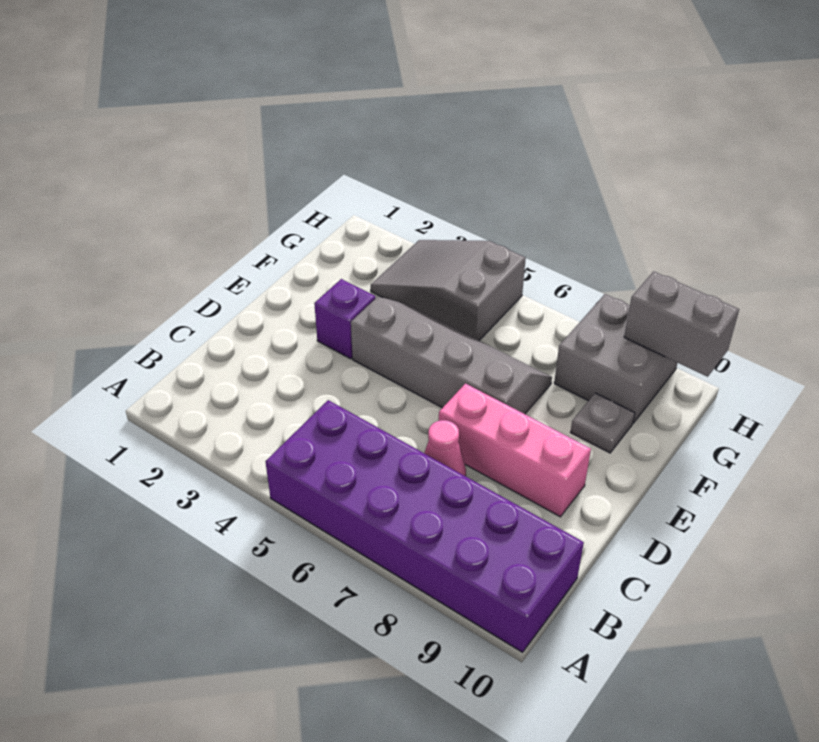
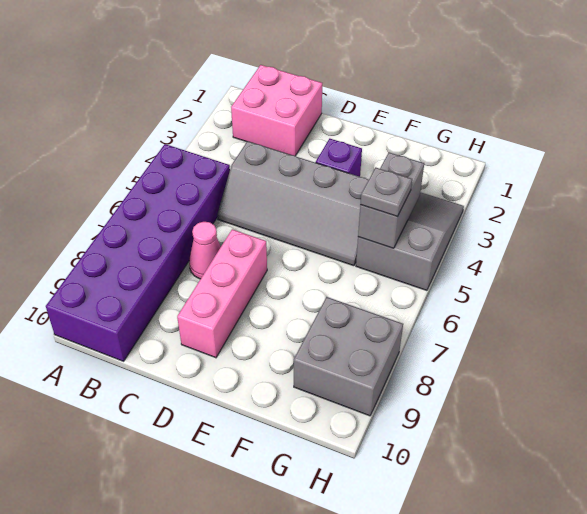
none -> pink brick B1:C2 level 1
grey slope E4:F7 level 1 top E -> grey slope C4:F5 level 1 top 4
grey plate F9 level 1 -> grey plate G5 level 3
grey brick H9:H10 level 2 -> grey brick G4:G5 level 2

